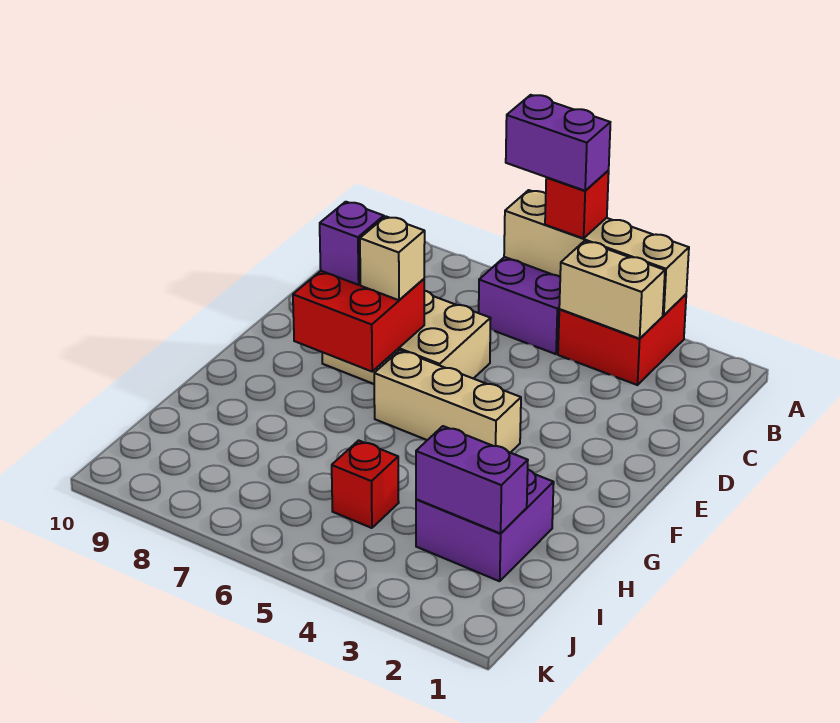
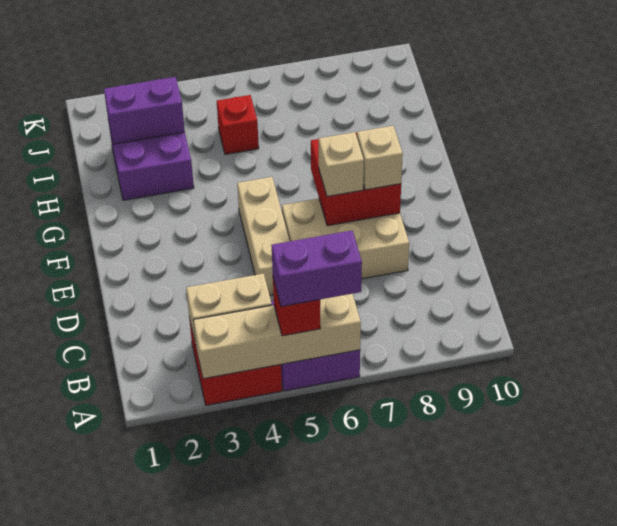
purple brick E8 level 3 -> tan brick E8 level 3
tan brick F4:F6 level 1 -> tan brick D5:F5 level 1

